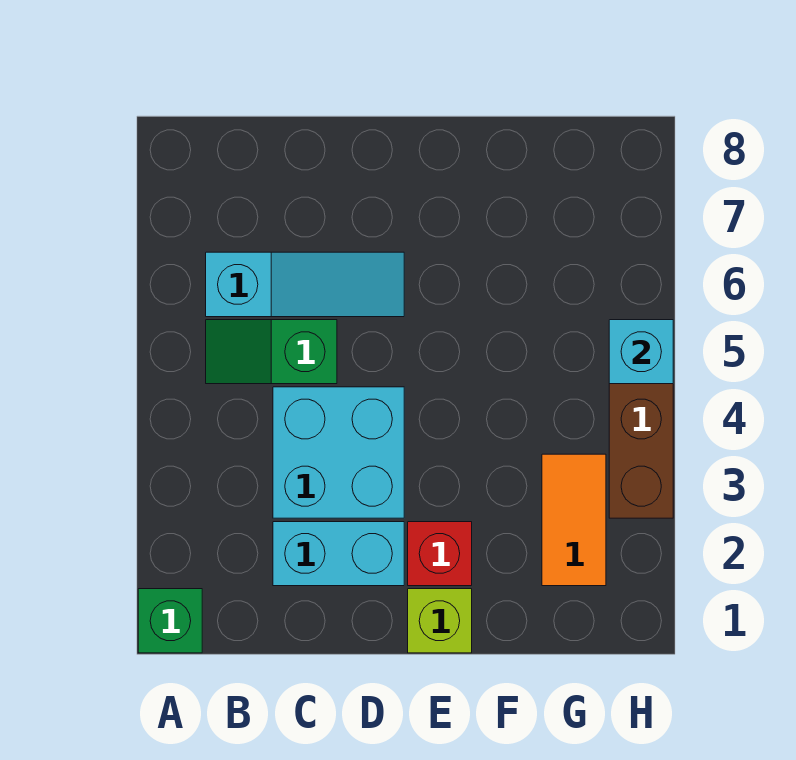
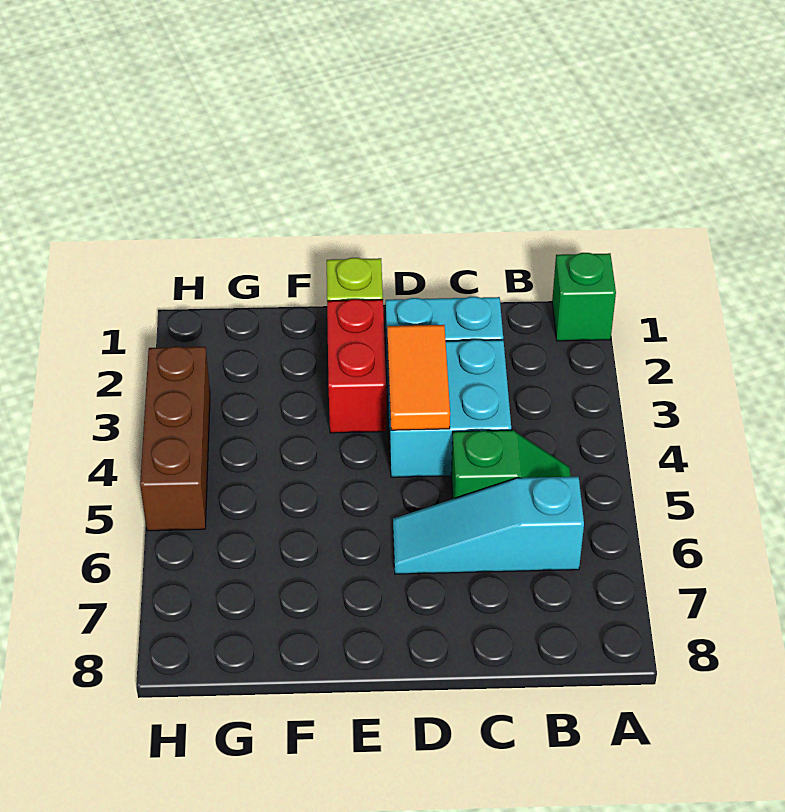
red brick E2 level 1 -> red brick E2:E3 level 1
orange tile G2:G3 level 1 -> orange tile D3:D4 level 2
cyan brick H5 level 2 -> none

